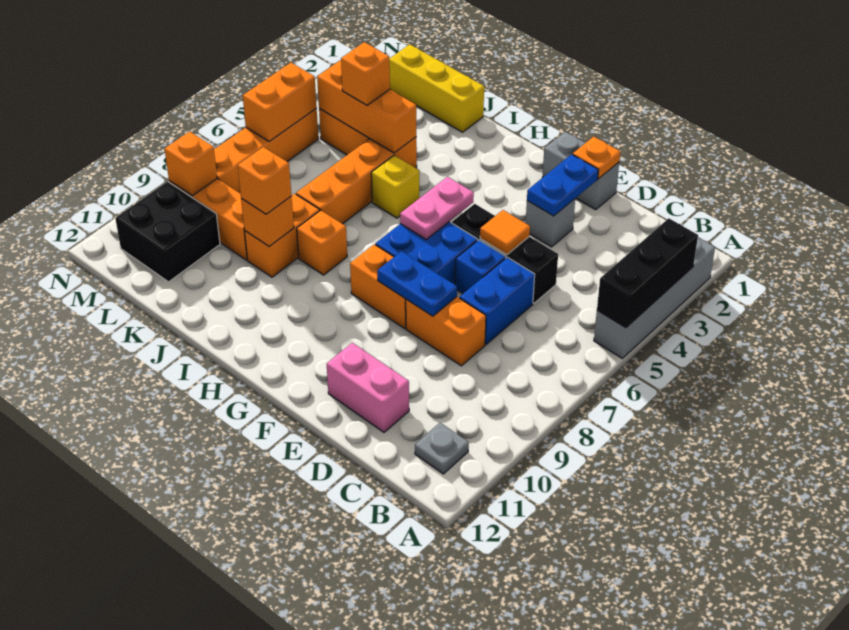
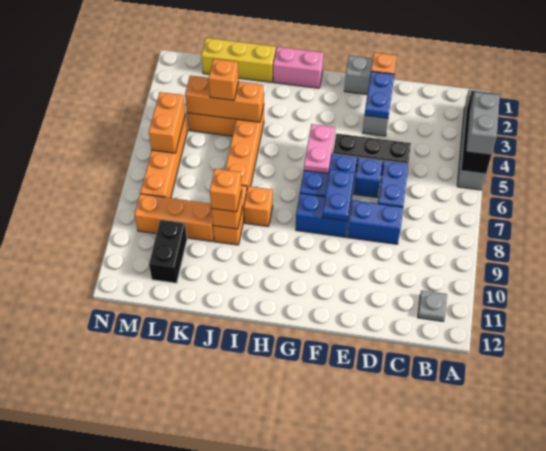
none -> grey brick A4:A5 level 3
orange brick D8:E8 level 1 -> blue brick D8:E8 level 1
pink brick D11:E11 level 1 -> pink brick H1:I1 level 1
orange tile E5 level 2 -> none
blue plate E8:F8 level 2 -> blue plate F7:F8 level 2
orange brick F8:G8 level 1 -> blue brick F8:G8 level 1
yellow brick I5 level 1 -> none
black brick L10:M11 level 1 -> black brick L10:L11 level 1
orange brick M9 level 2 -> none

